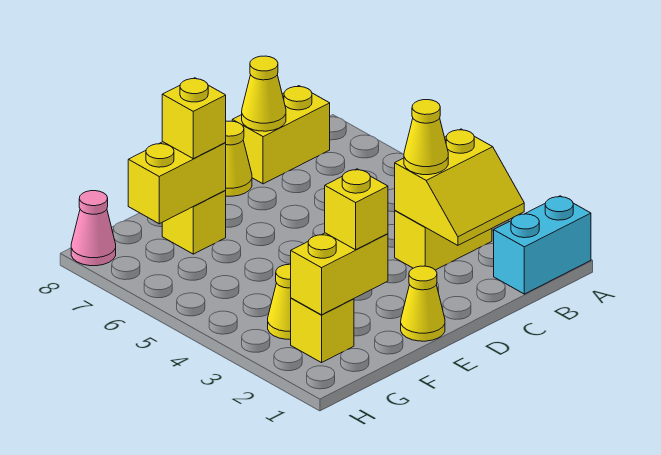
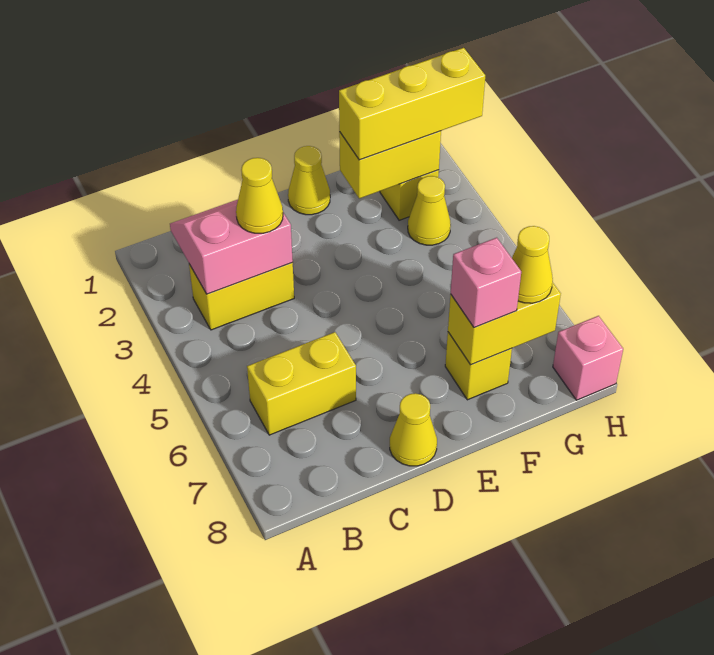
cyan brick A1:B1 level 1 -> none
yellow slope B2:C3 level 2 top 3 -> pink slope B2:C3 level 2 top 3
yellow brick B8:C8 level 1 -> yellow brick B6:C6 level 1
yellow cone C8 level 2 -> yellow cone G7 level 3
yellow brick F2 level 3 -> yellow brick F2:H2 level 3
yellow brick F7 level 3 -> pink brick F7 level 3
pink cone H8 level 1 -> pink brick H8 level 1

